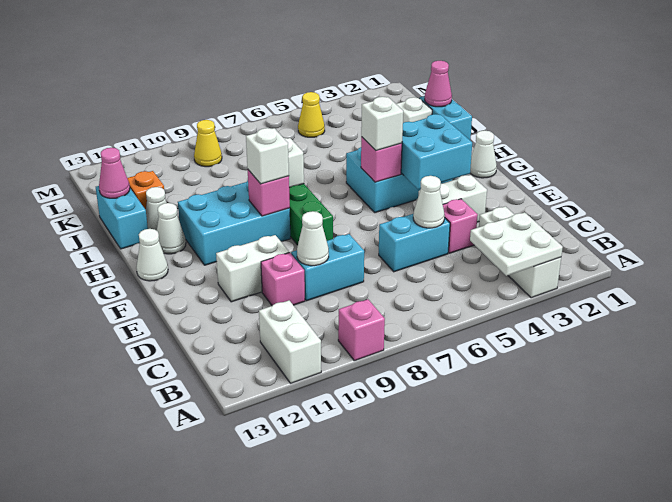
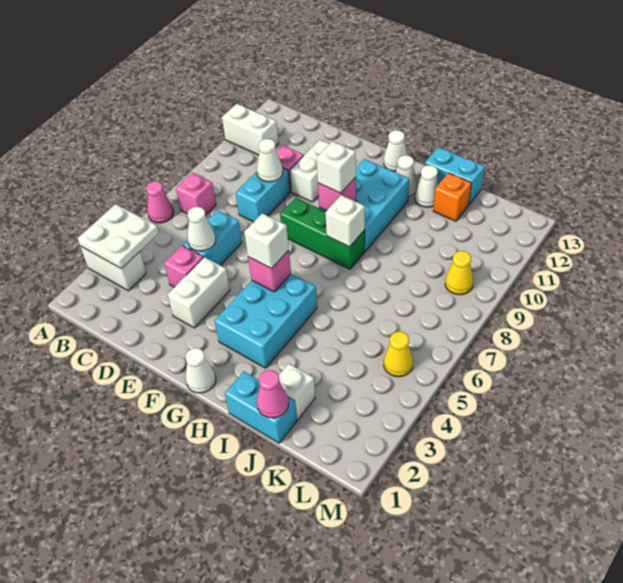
white brick A3:C3 level 1 -> white brick A3:B3 level 1
pink brick A9 level 1 -> pink brick B7 level 1
cyan brick F3:G4 level 2 -> none
pink cone J13 level 2 -> pink cone A6 level 1

